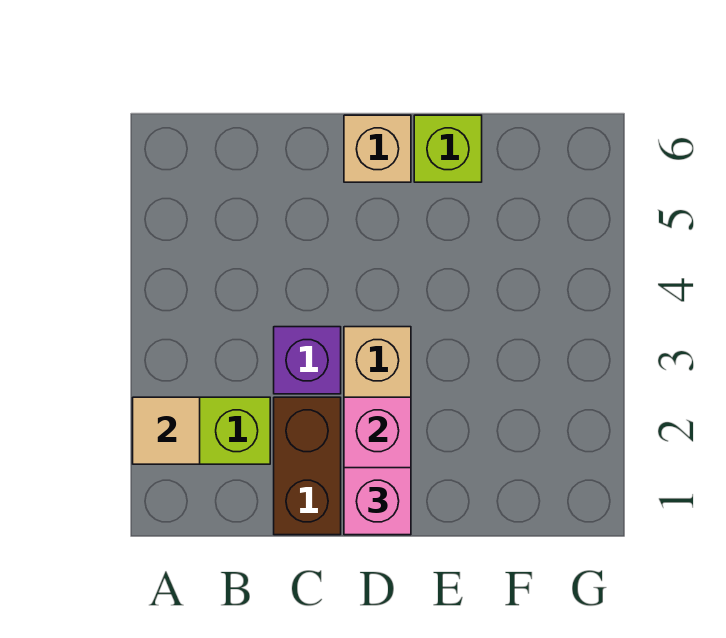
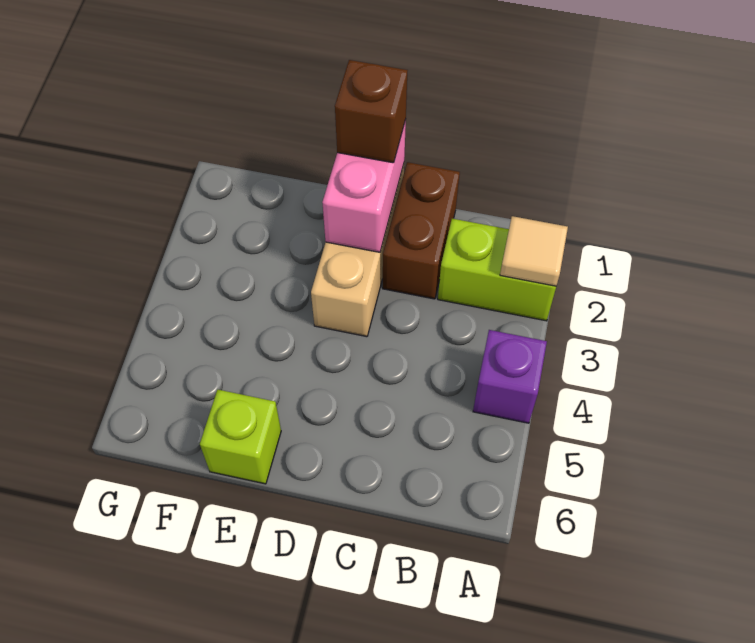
purple brick C3 level 1 -> purple brick A4 level 1
pink brick D1 level 3 -> brown brick D1 level 3
tan brick D6 level 1 -> none

